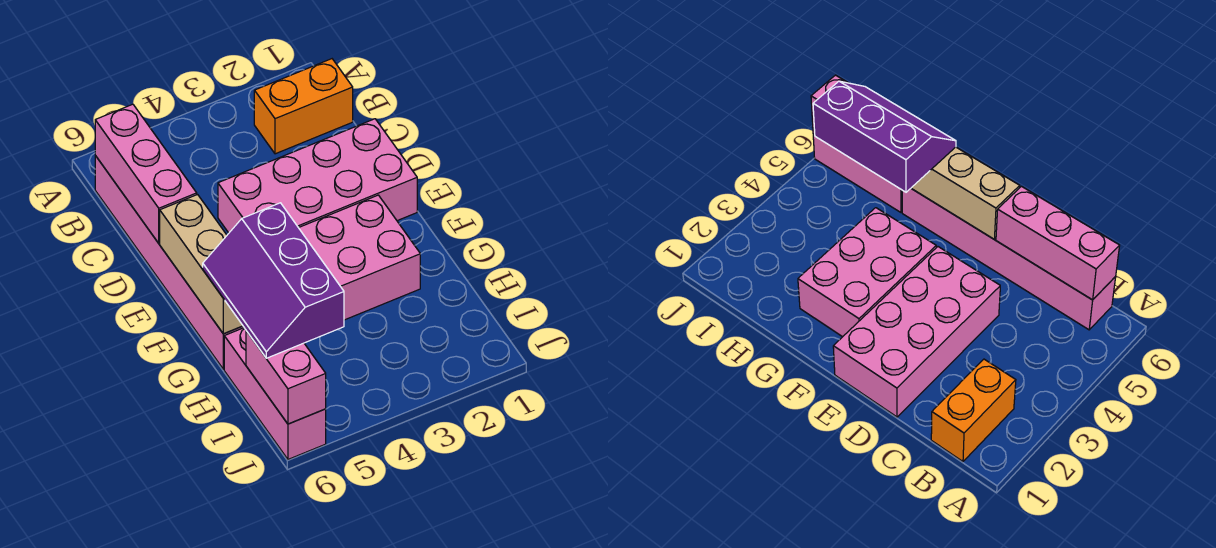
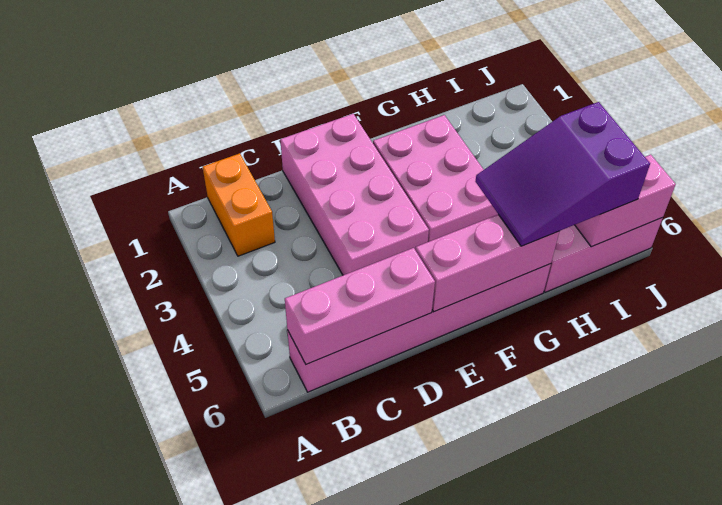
tan brick E6:G6 level 2 -> pink brick E6:G6 level 2
purple slope G5:I6 level 3 top 5 -> purple slope G5:I6 level 3 top I

